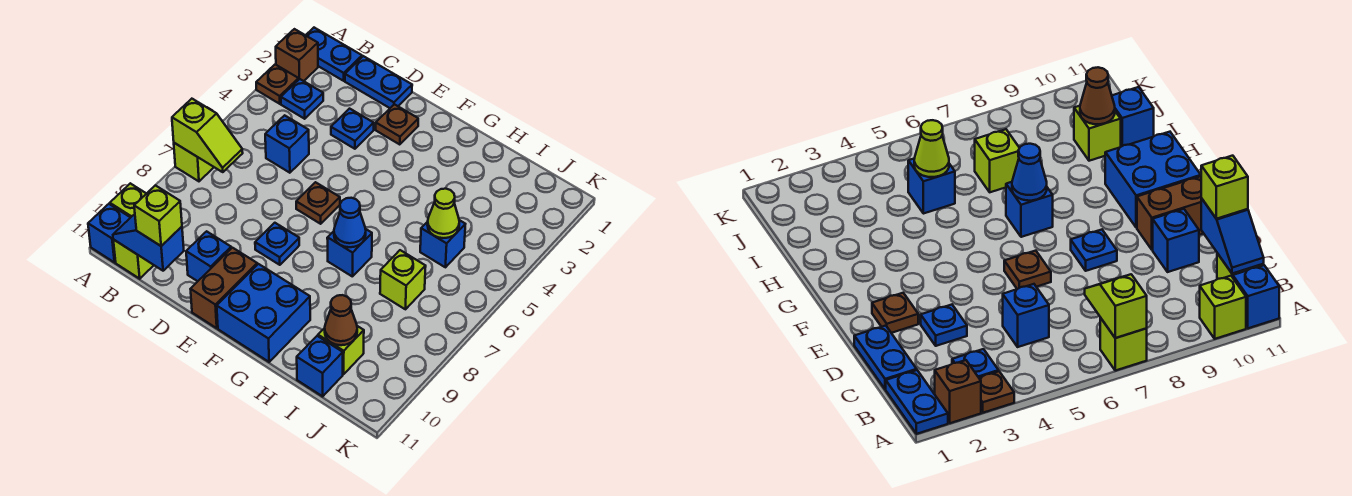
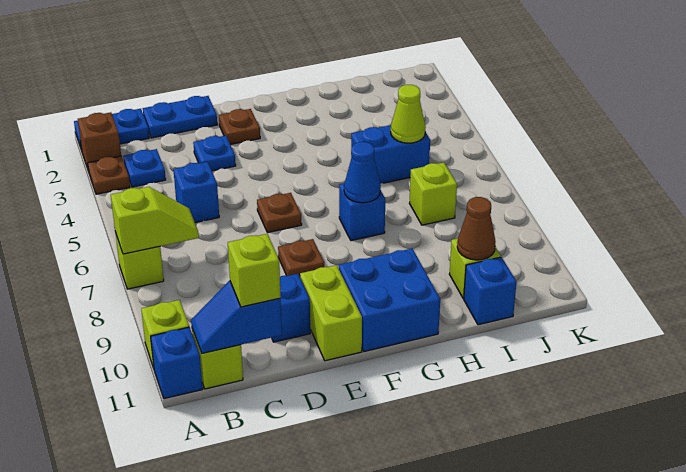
blue plate E8 level 1 -> brown plate E8 level 1
brown brick E10:E11 level 1 -> lime brick E10:E11 level 1
blue brick I5 level 1 -> blue brick H5:I5 level 1

